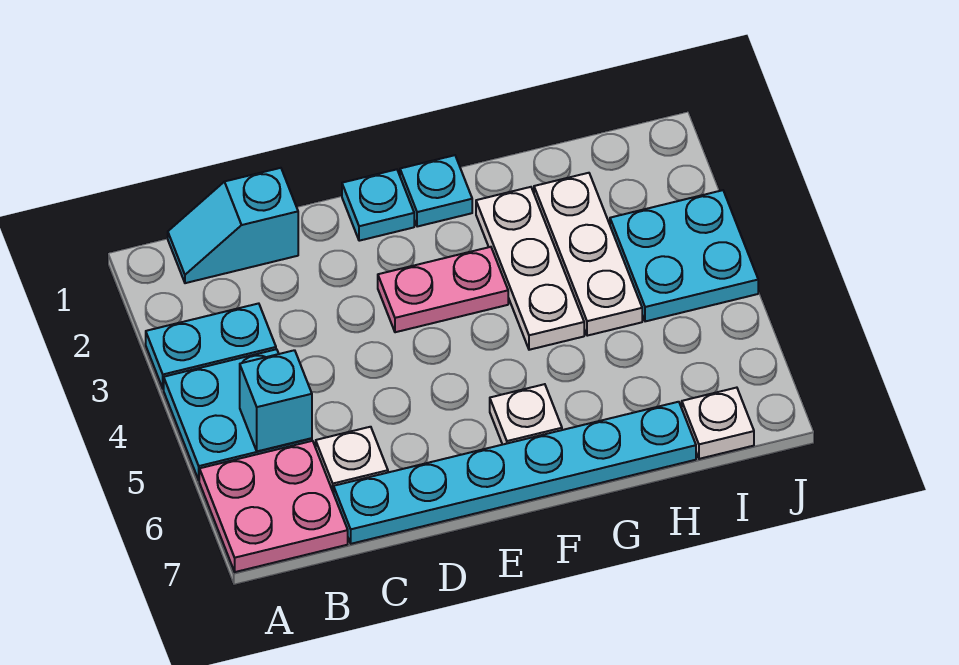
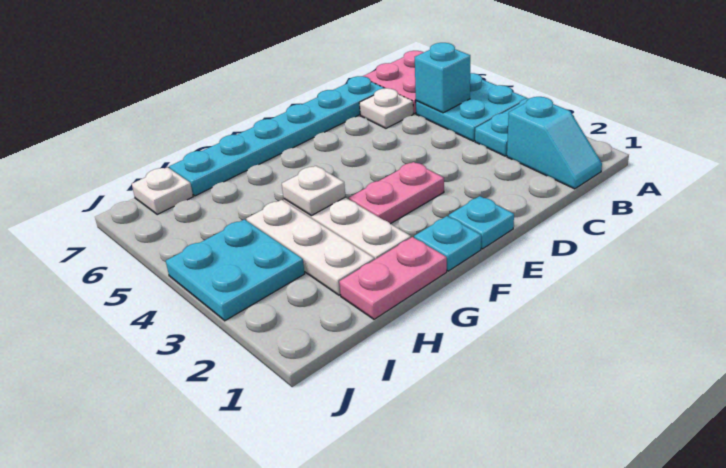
cyan slope B1:C1 level 1 top C -> cyan slope B1:B2 level 1 top 2
white plate F6 level 1 -> white plate G4 level 2
none -> pink plate G1:H1 level 1

